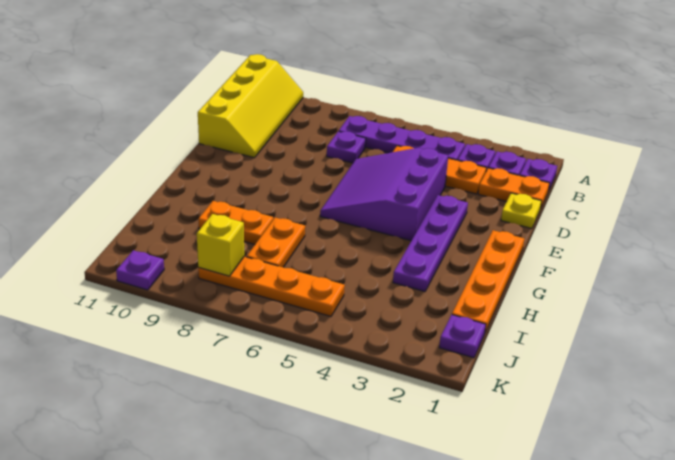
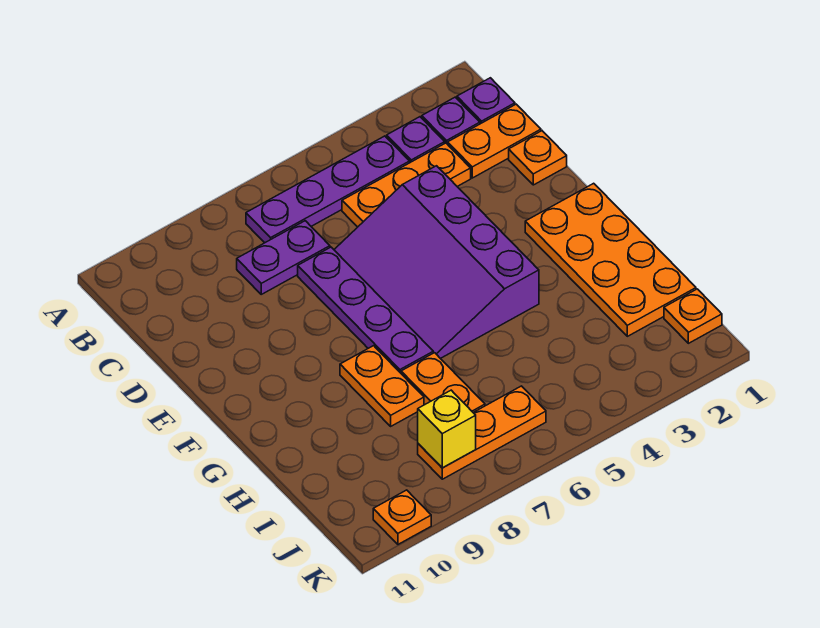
yellow slope A10:D11 level 1 top 11 -> none
purple plate C7 level 1 -> purple plate C7:C8 level 1
yellow plate D1 level 1 -> orange plate D1 level 1
purple slope D4:F6 level 1 top 4 -> purple slope D4:G6 level 1 top 4
purple plate E3:H3 level 1 -> purple plate D7:G7 level 1
orange plate F1:I1 level 1 -> orange plate F1:I2 level 1
orange plate H8:H9 level 1 -> orange plate G8:H8 level 1
purple plate J1 level 1 -> orange plate J1 level 1
orange plate J5:J8 level 1 -> orange plate J6:J8 level 1
purple plate K10 level 1 -> orange plate K10 level 1

